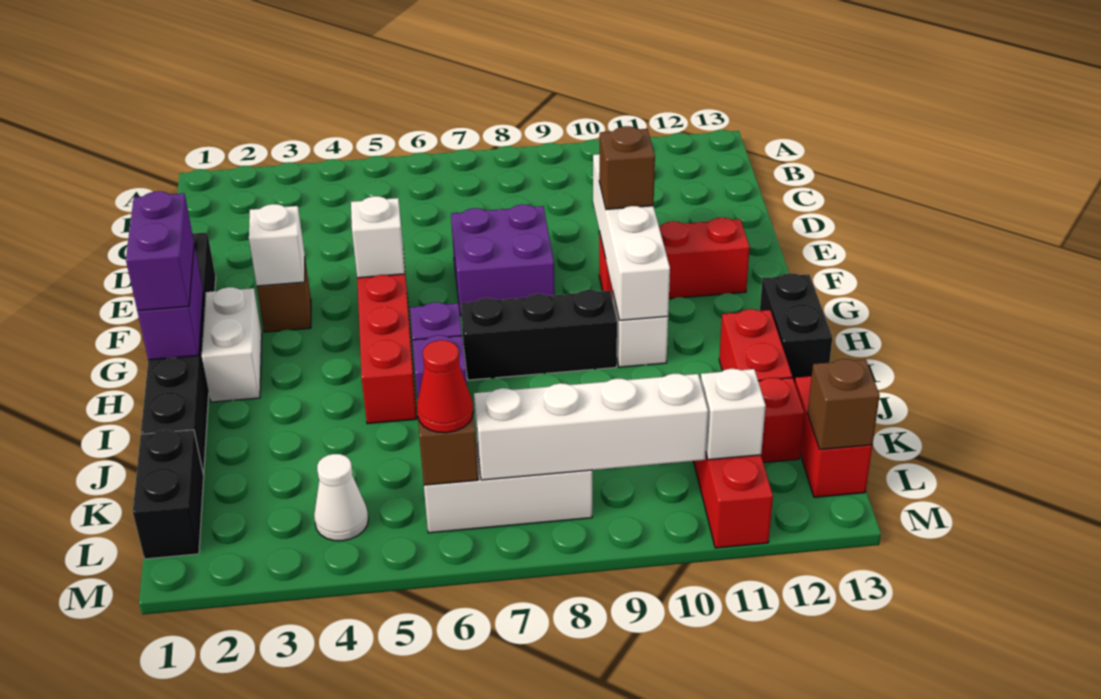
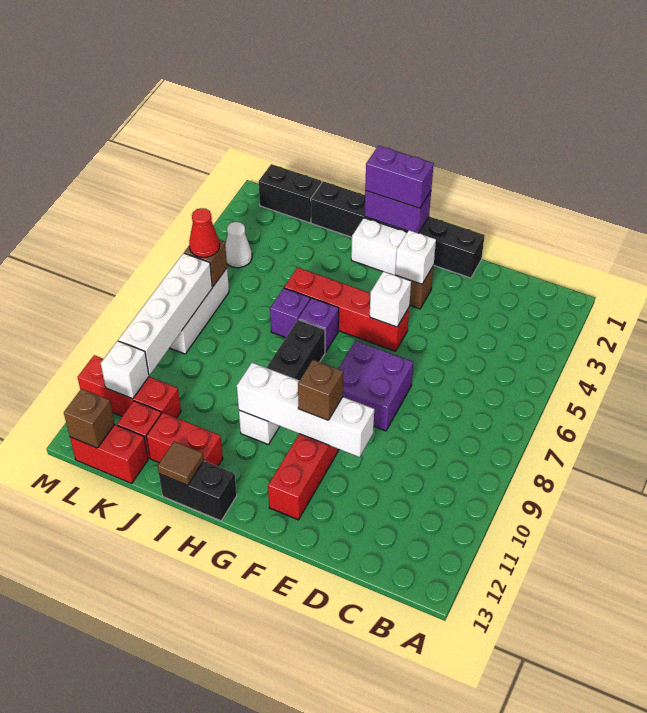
none -> brown tile I13 level 2

